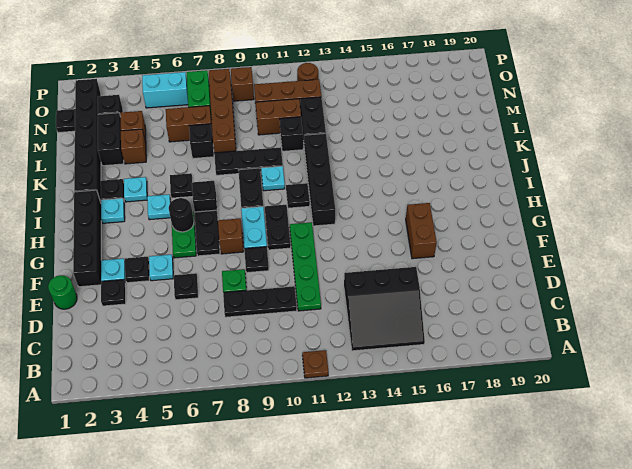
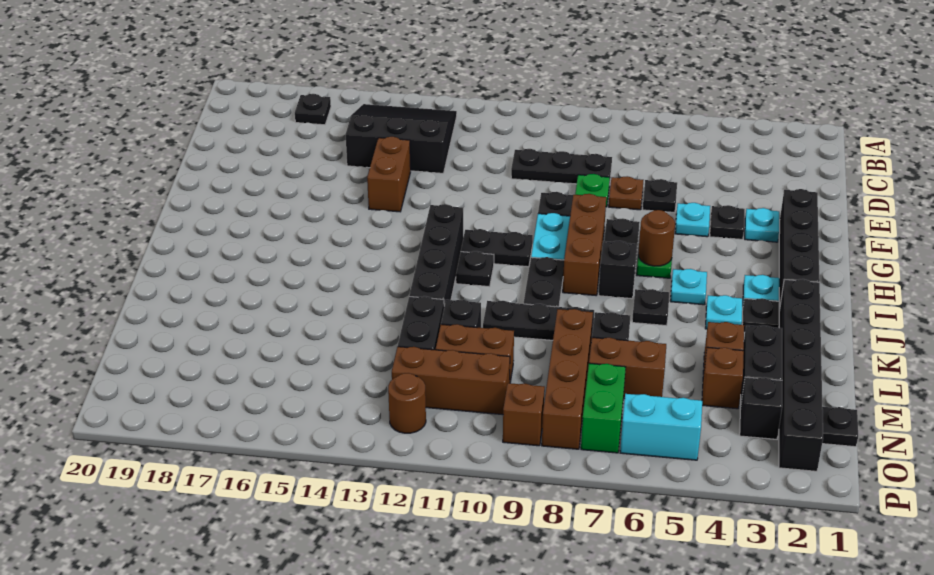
brown plate A11 level 1 -> brown plate E7 level 1
green plate D11:G11 level 1 -> none
green round brick E1 level 1 -> none
black plate E3 level 1 -> black plate B17 level 1
brown brick F16:G16 level 1 -> brown brick E14:F14 level 1
brown brick G8 level 1 -> brown brick G8:I8 level 1
black plate G10:H10 level 1 -> black plate H10:H11 level 1
black round brick H6 level 2 -> brown round brick H6 level 2
cyan plate J10 level 1 -> none

